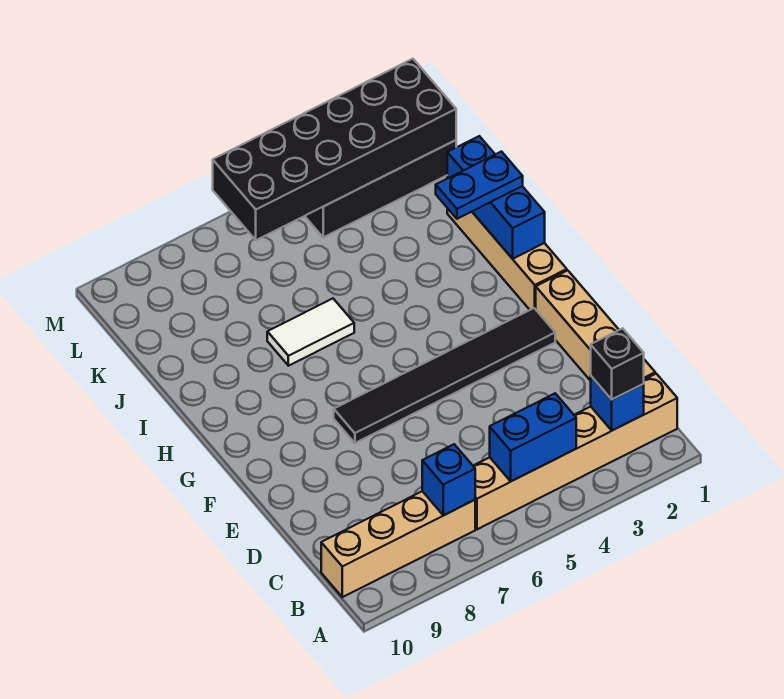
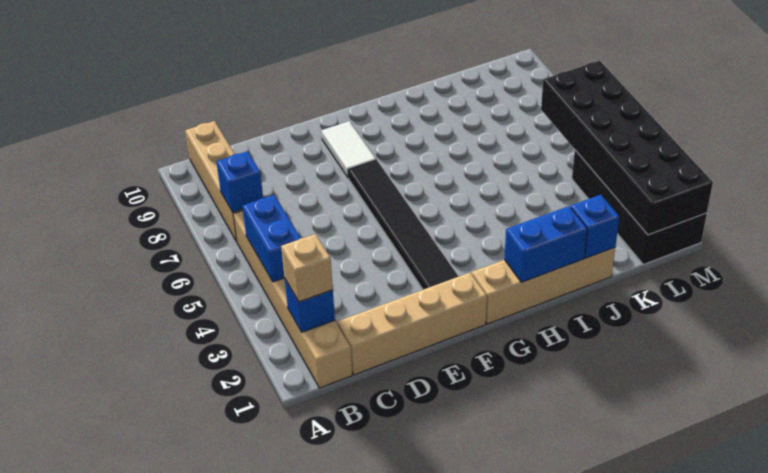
black brick B2 level 3 -> tan brick B2 level 3
blue plate I1:I2 level 3 -> none
white tile I6:I7 level 1 -> white tile F8:F9 level 1

